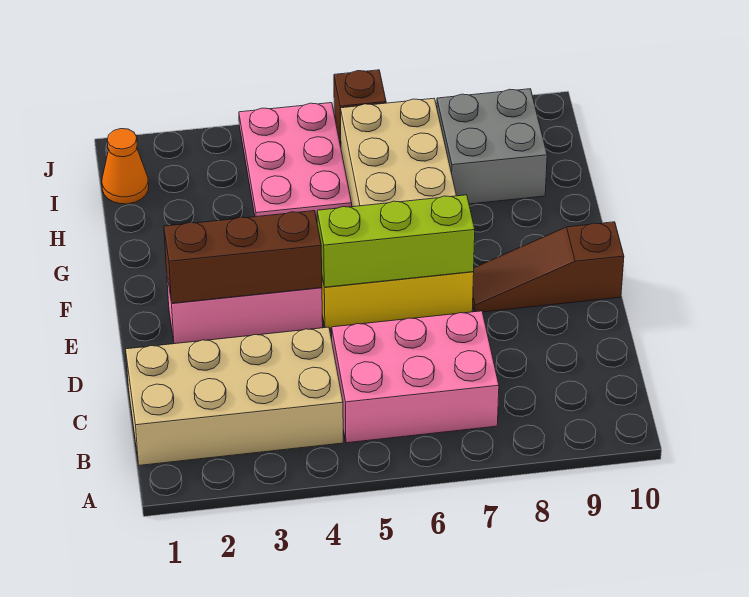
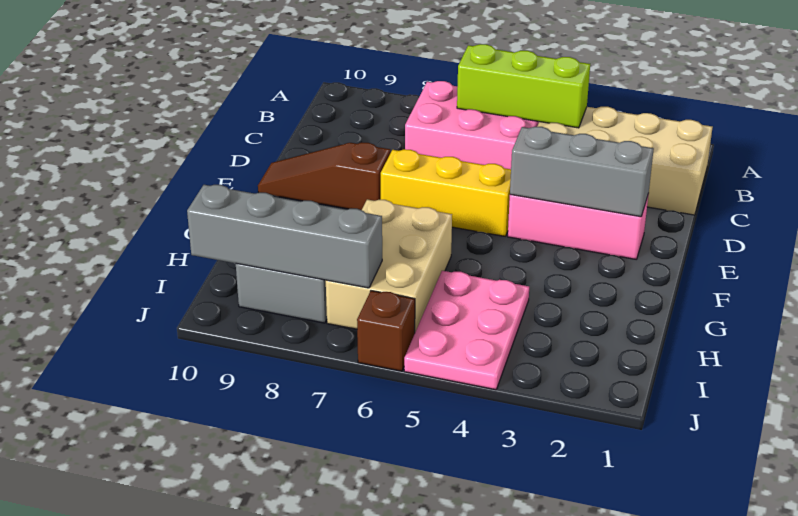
brown brick E2:E4 level 2 -> grey brick E2:E4 level 2
lime brick E5:E7 level 2 -> lime brick B4:B6 level 2
brown slope E8:E10 level 1 top 10 -> brown slope E8:E10 level 1 top 8
orange cone I1 level 1 -> none
none -> grey brick I7:I10 level 2

